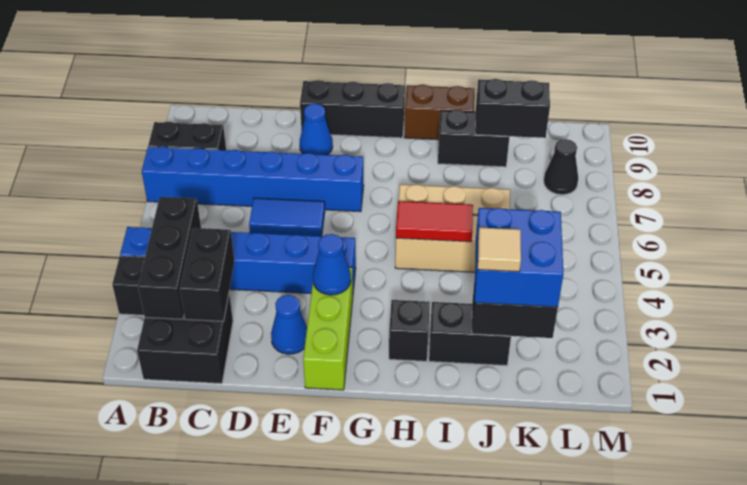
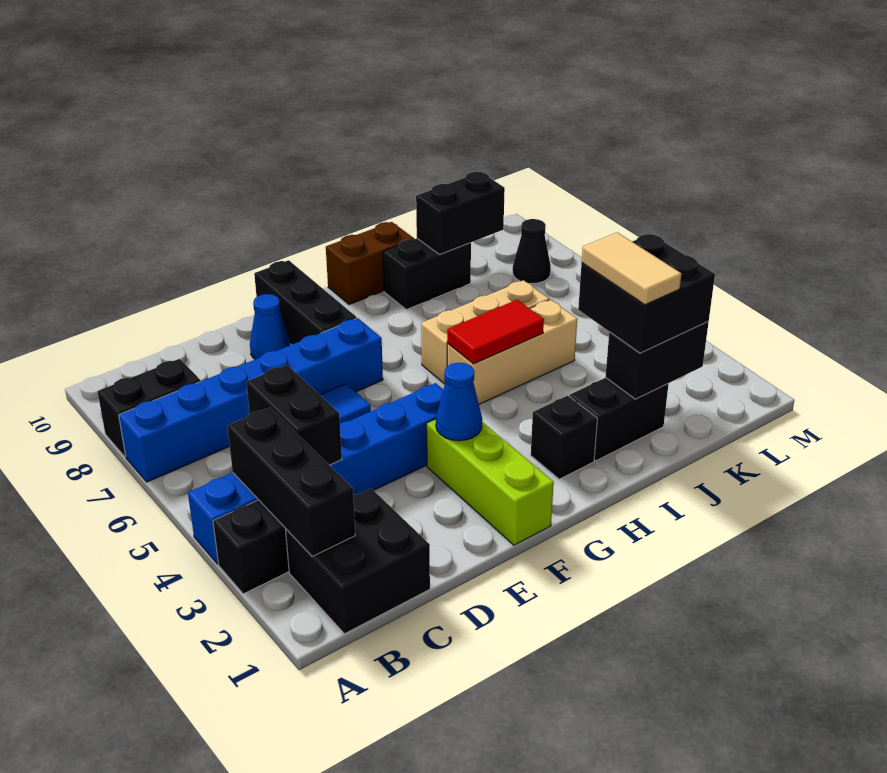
black brick C2:C3 level 2 -> black brick C4:C5 level 2
blue cone E2 level 1 -> none
black brick E10:G10 level 1 -> black brick F8:F10 level 1
blue brick J2:K3 level 3 -> black brick J2:K3 level 3
tan tile J2 level 4 -> tan tile J2:J3 level 4

